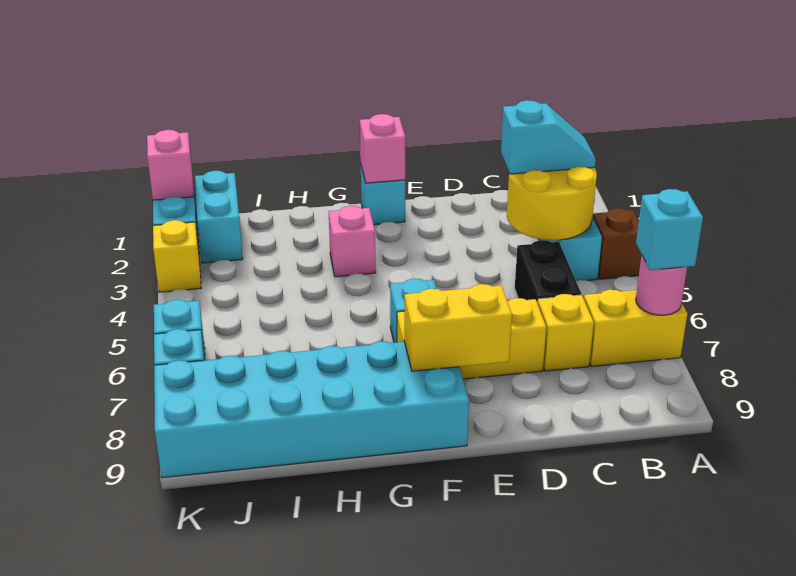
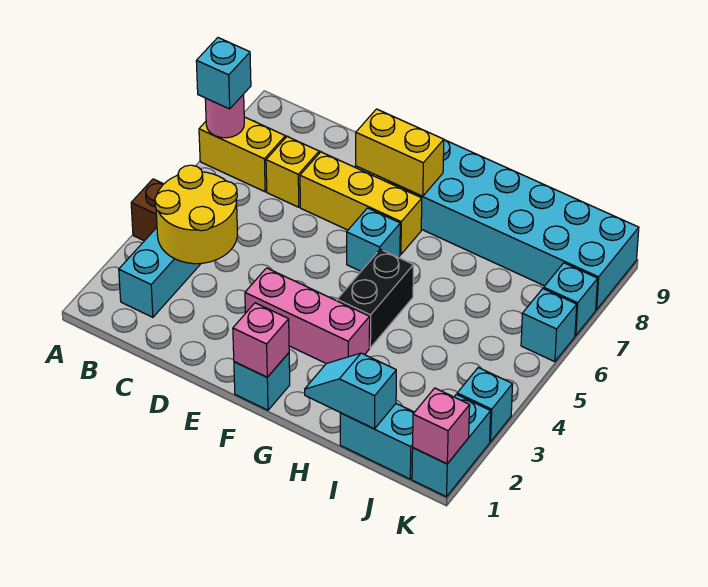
cyan slope B3:C3 level 3 top C -> cyan slope H1:I1 level 2 top I
black brick C5:C6 level 1 -> black brick G4:G5 level 1
pink brick G3 level 1 -> pink brick E3:G3 level 1
cyan brick J1:J2 level 1 -> cyan brick I1:J1 level 1
yellow brick K3 level 1 -> cyan brick K3 level 1

